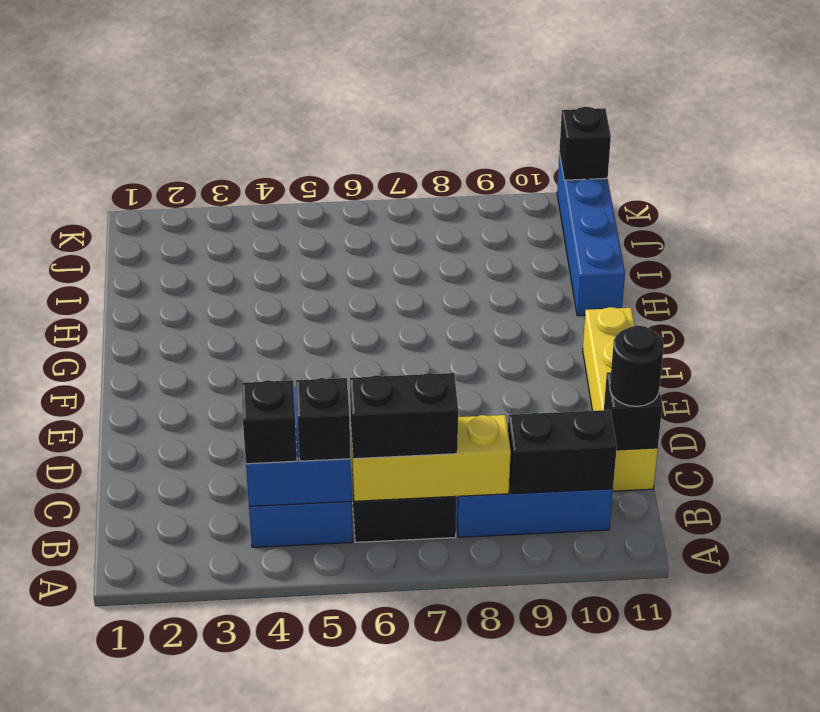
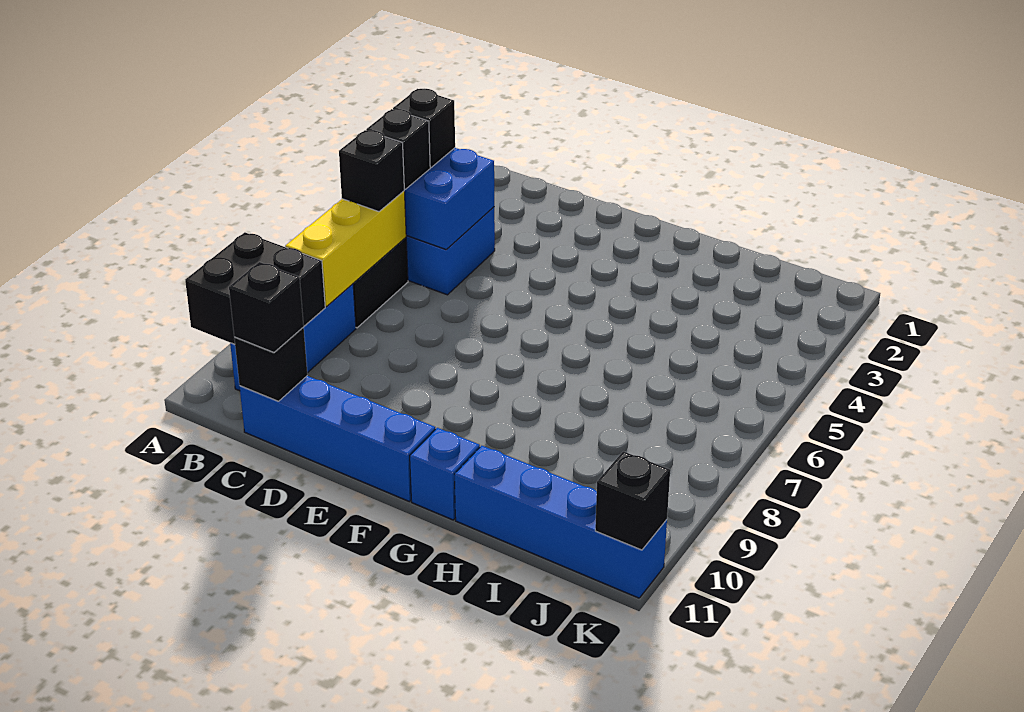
black brick B6:B7 level 3 -> black brick B6 level 3
black brick B9:B10 level 2 -> black brick A9:B10 level 2
yellow brick C11:F11 level 1 -> blue brick C11:F11 level 1
black round brick C11 level 3 -> black brick C11 level 3
none -> blue brick G11 level 1

